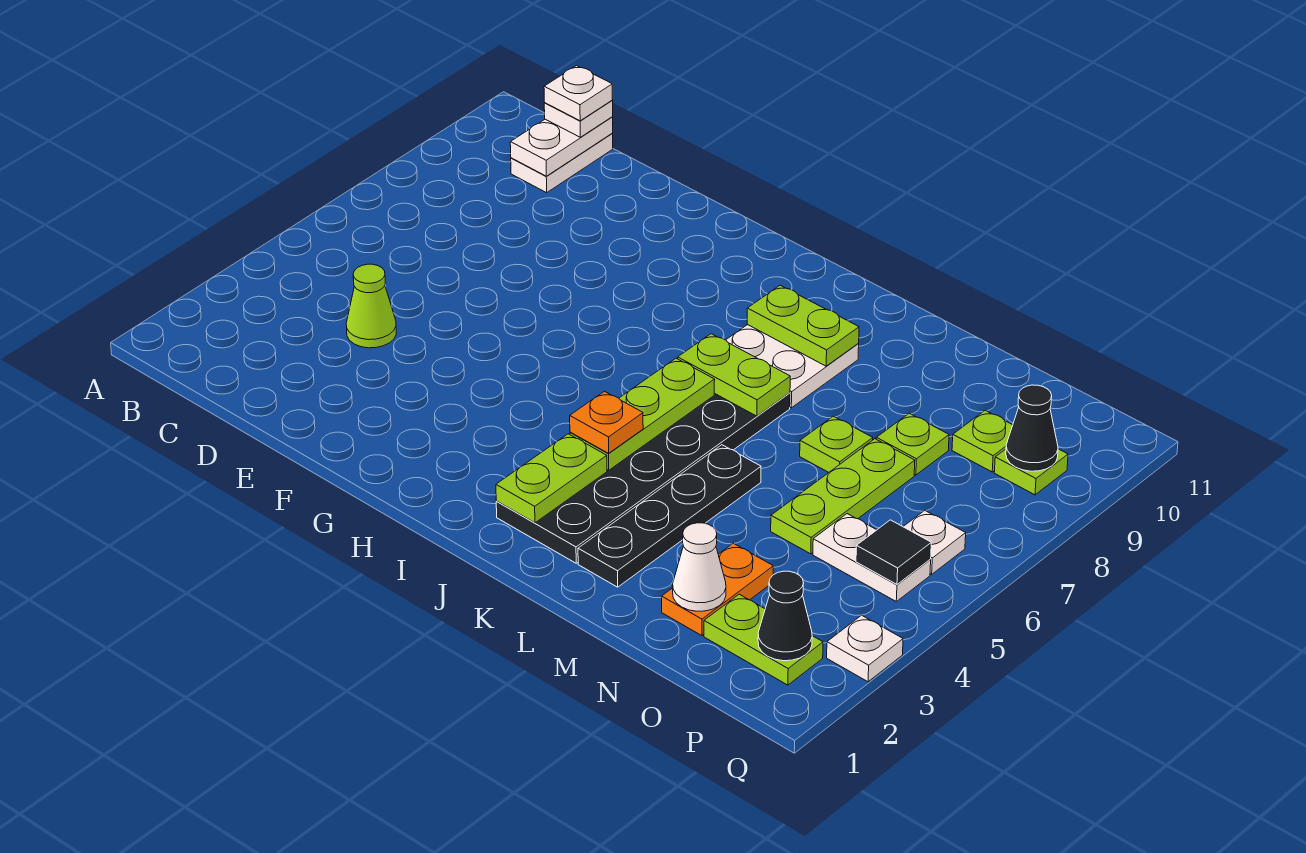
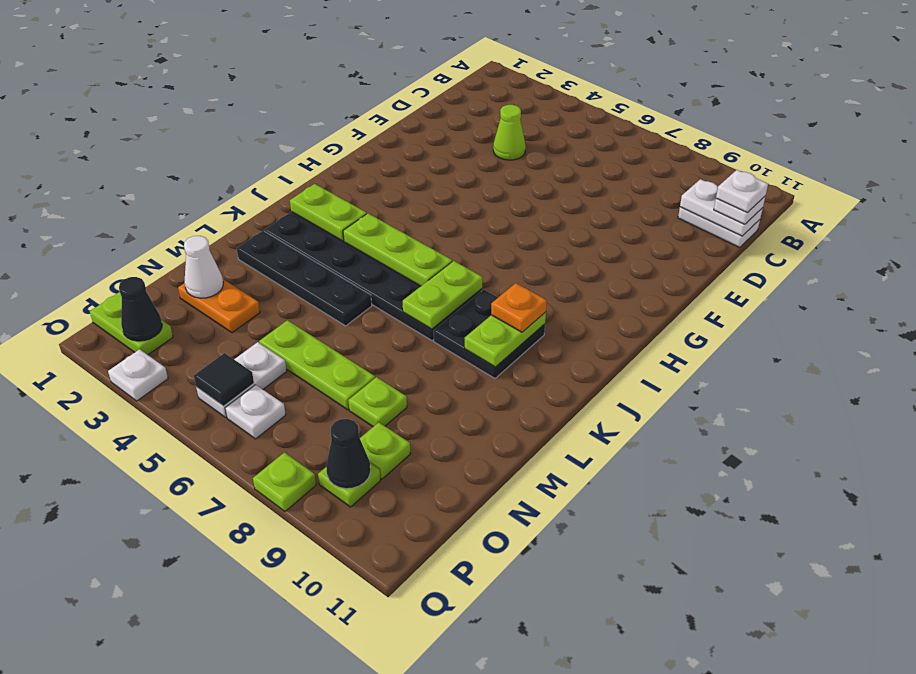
orange plate J4 level 3 -> orange plate J9 level 3
white plate J8:K9 level 1 -> black plate J8:K9 level 1
lime plate M7 level 1 -> lime plate Q8 level 1
lime plate O2:P2 level 1 -> lime plate P1:P2 level 1

